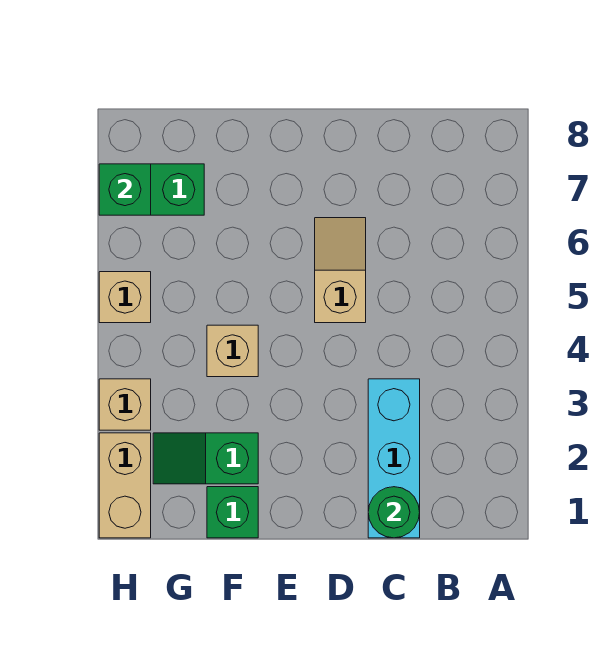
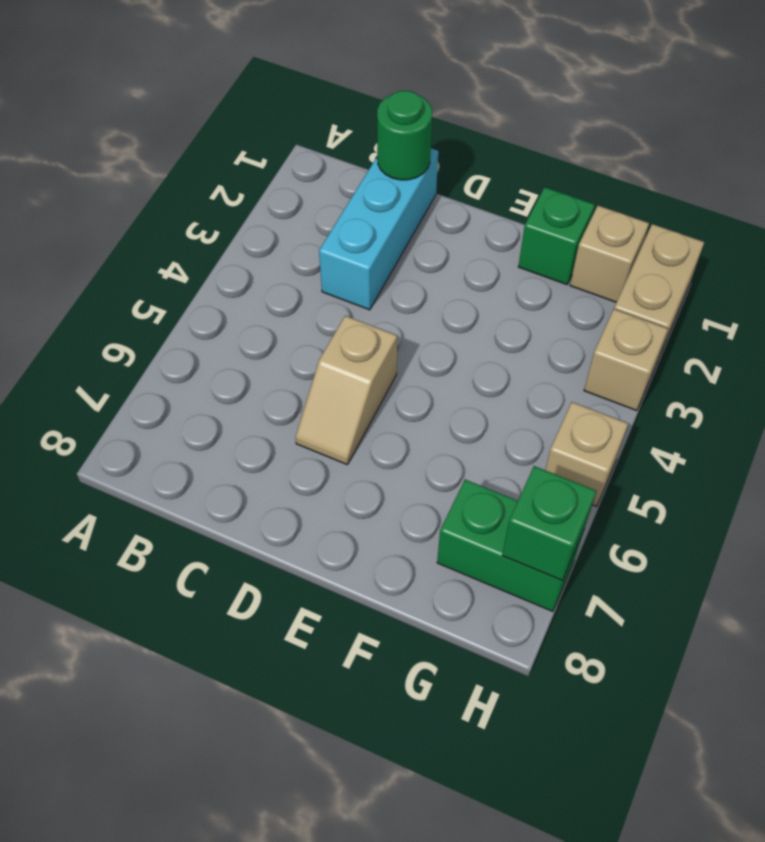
green slope F2:G2 level 1 top F -> none
tan brick F4 level 1 -> tan brick G1 level 1

